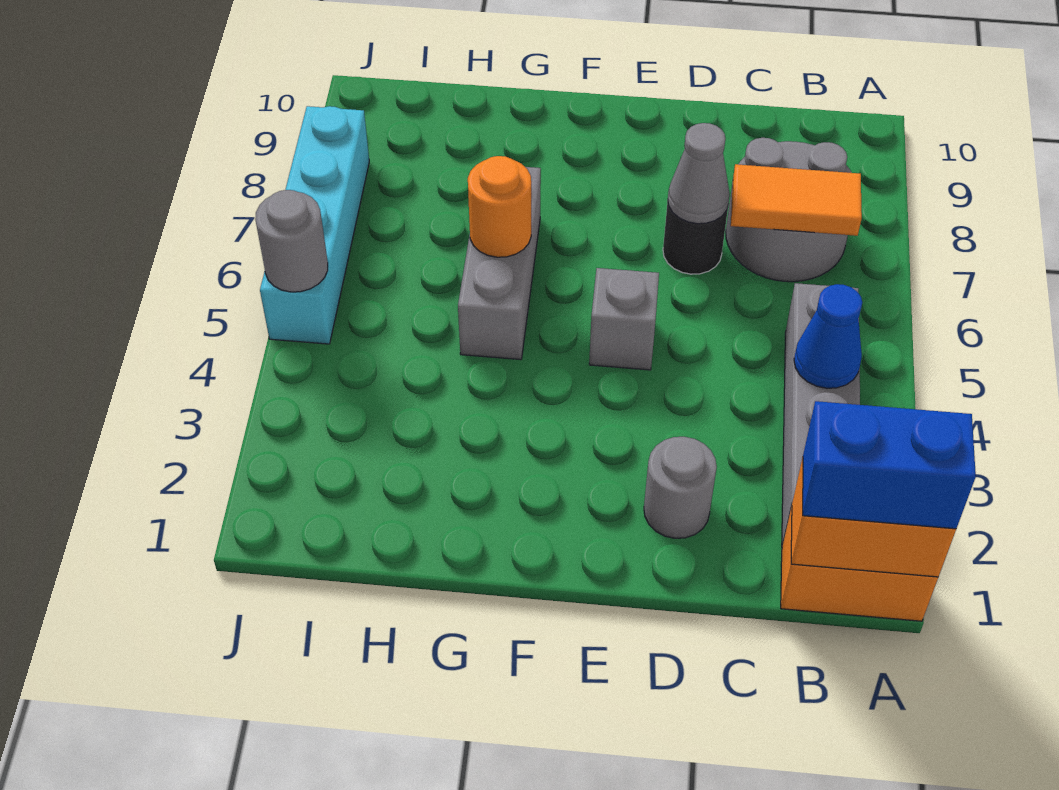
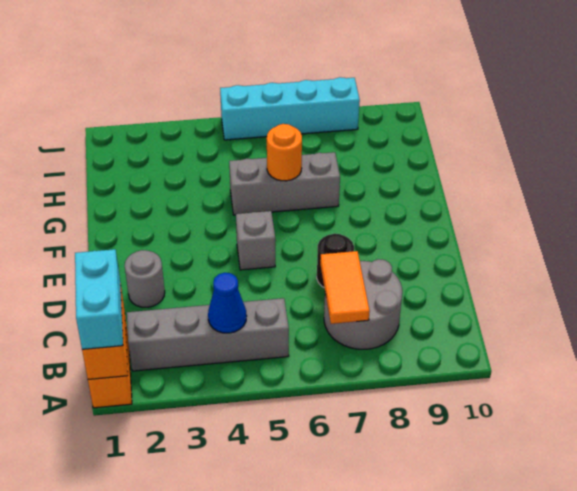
blue brick A1:B1 level 3 -> cyan brick A1:B1 level 3
grey cone D7 level 2 -> none
grey round brick J5 level 2 -> none

